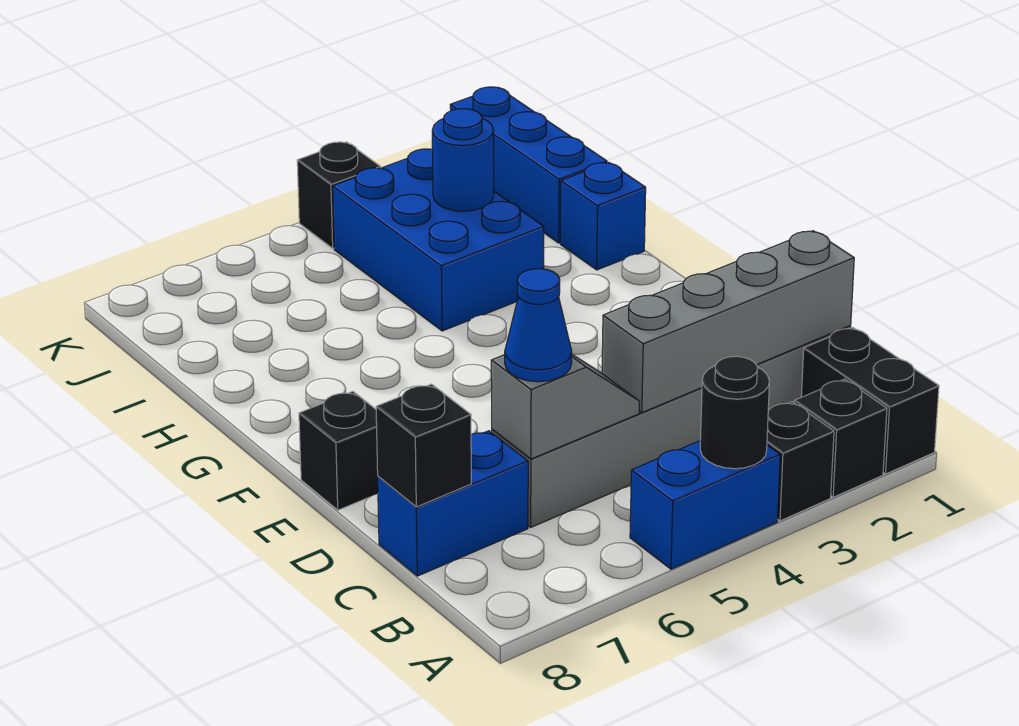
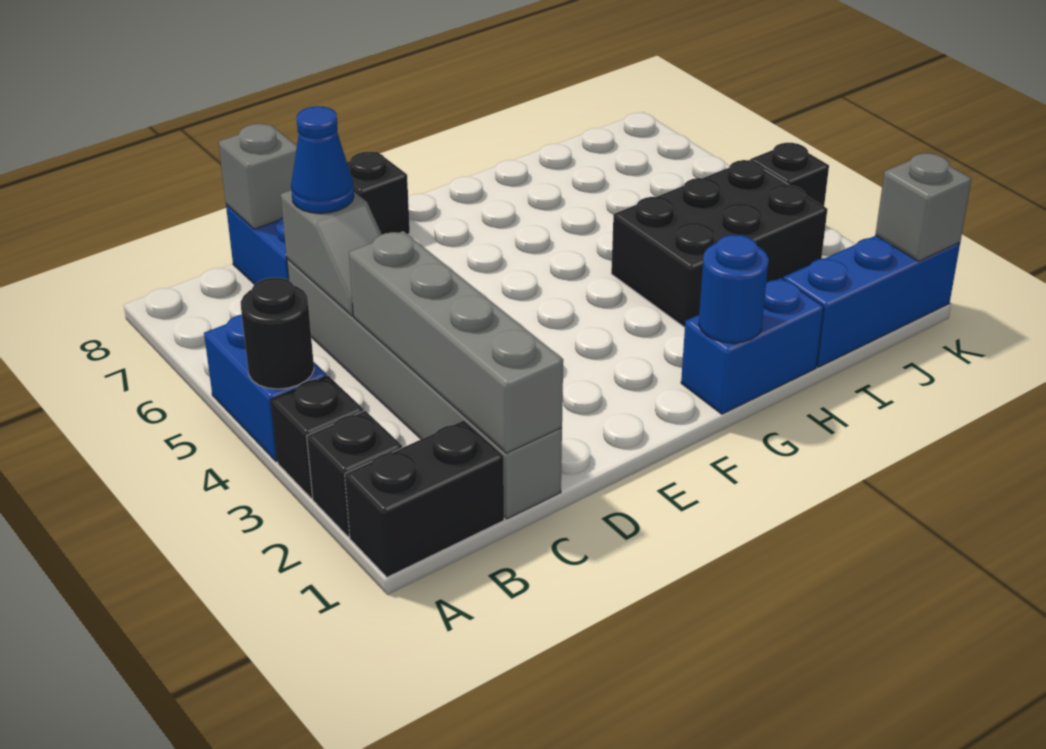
black brick C8 level 2 -> grey brick C8 level 2
blue brick H1 level 1 -> blue brick G1:H1 level 1
blue brick H3:J4 level 1 -> black brick H3:J4 level 1
blue round brick I3 level 2 -> blue round brick G1 level 2
none -> grey brick K1 level 2

